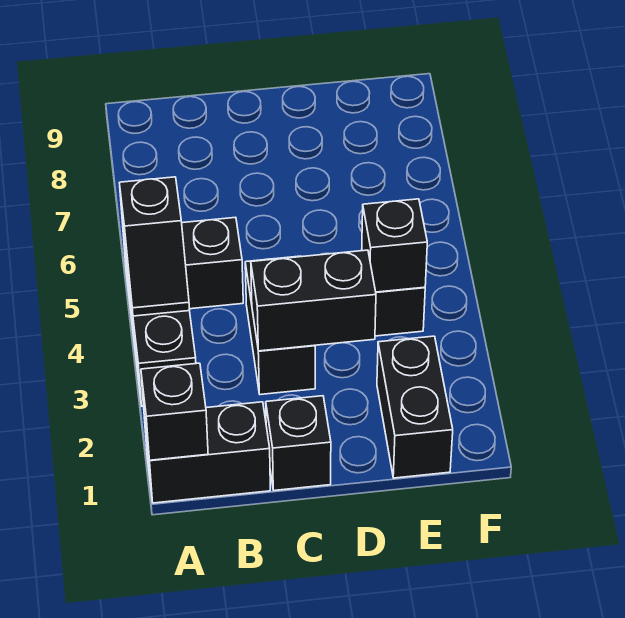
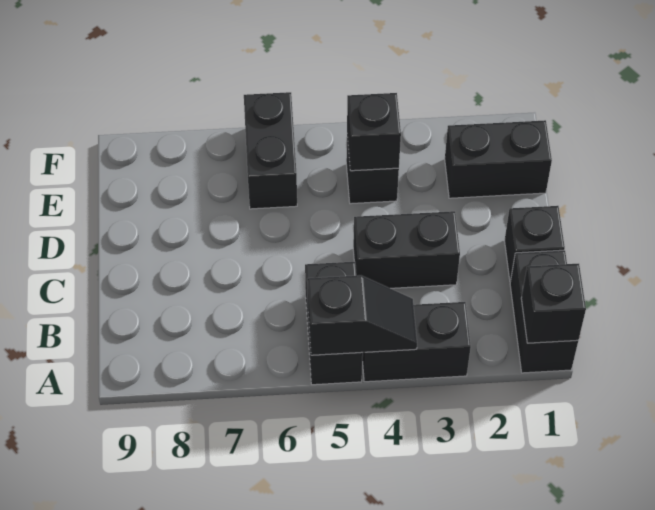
black brick C3:D3 level 2 -> black brick E6:F6 level 1

